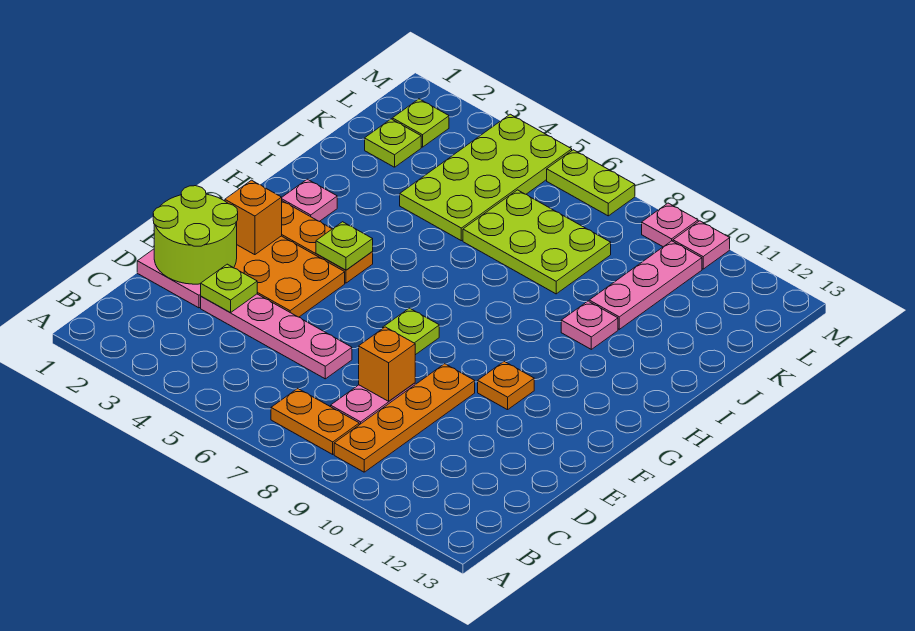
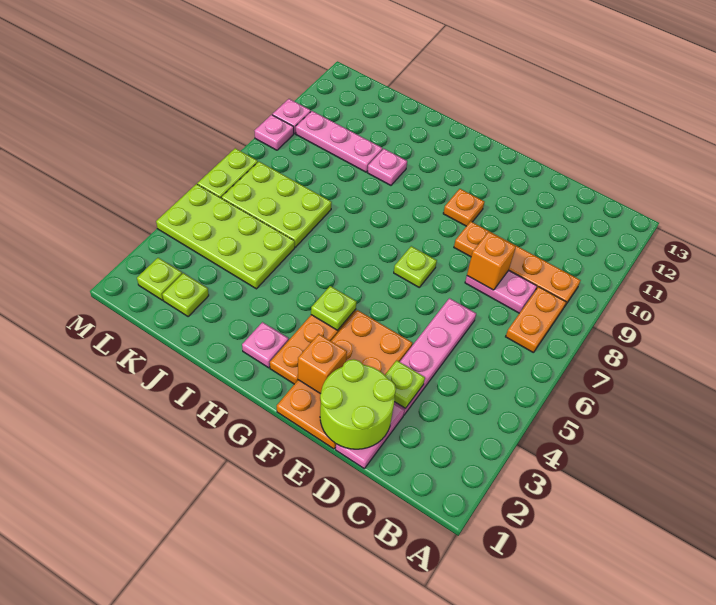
lime plate J6:K8 level 1 -> lime plate J6:L7 level 1

